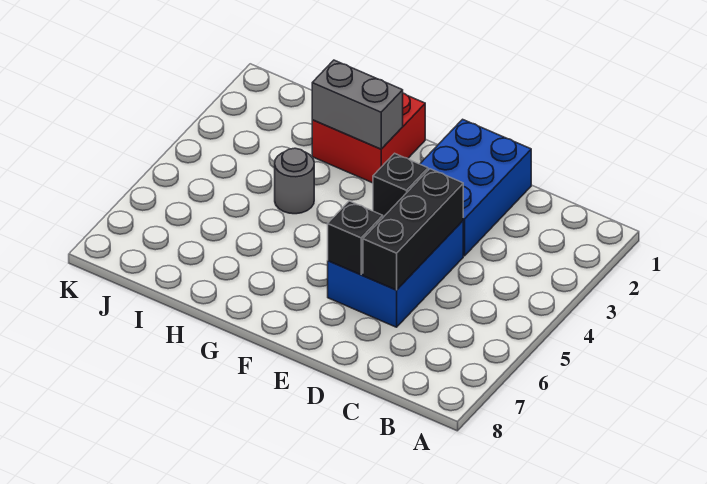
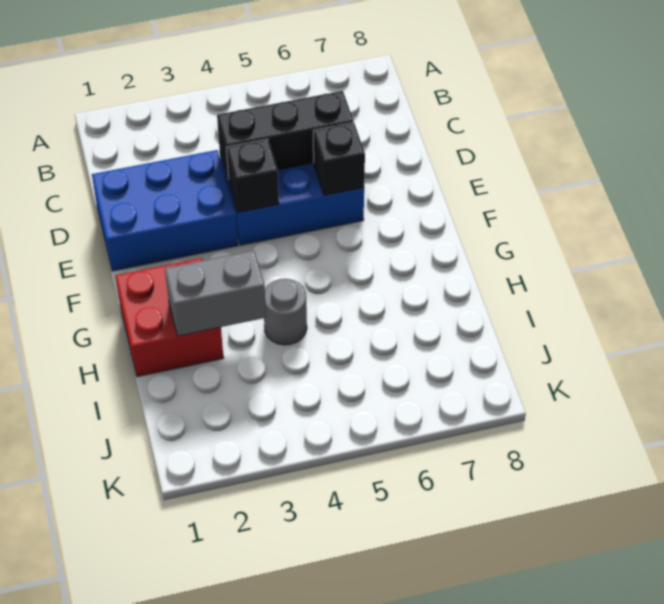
grey brick G2:H2 level 2 -> grey brick H2:H3 level 2

